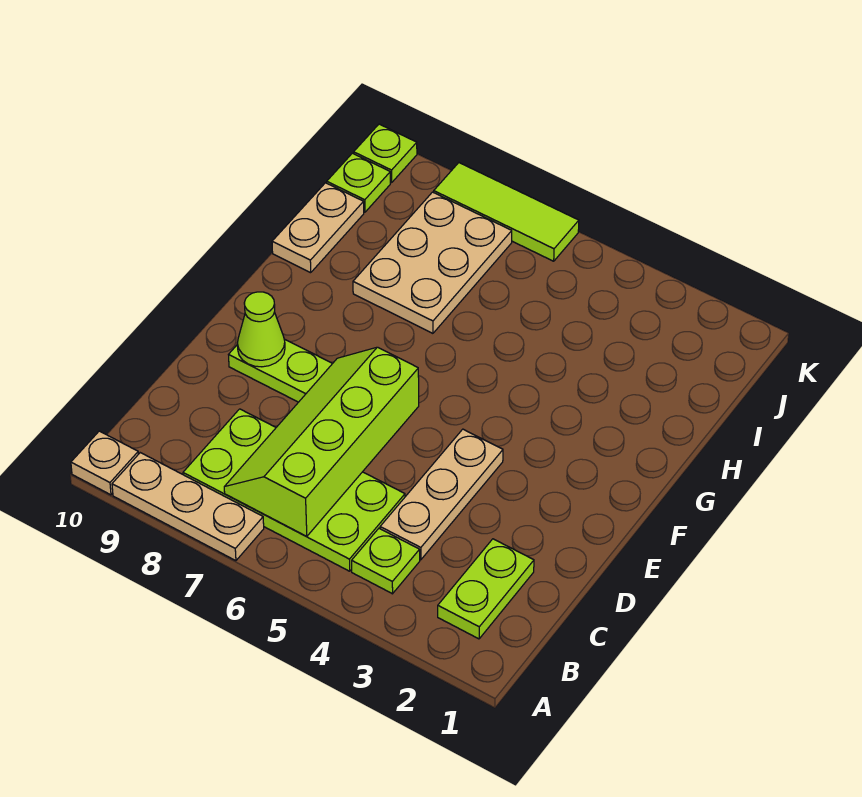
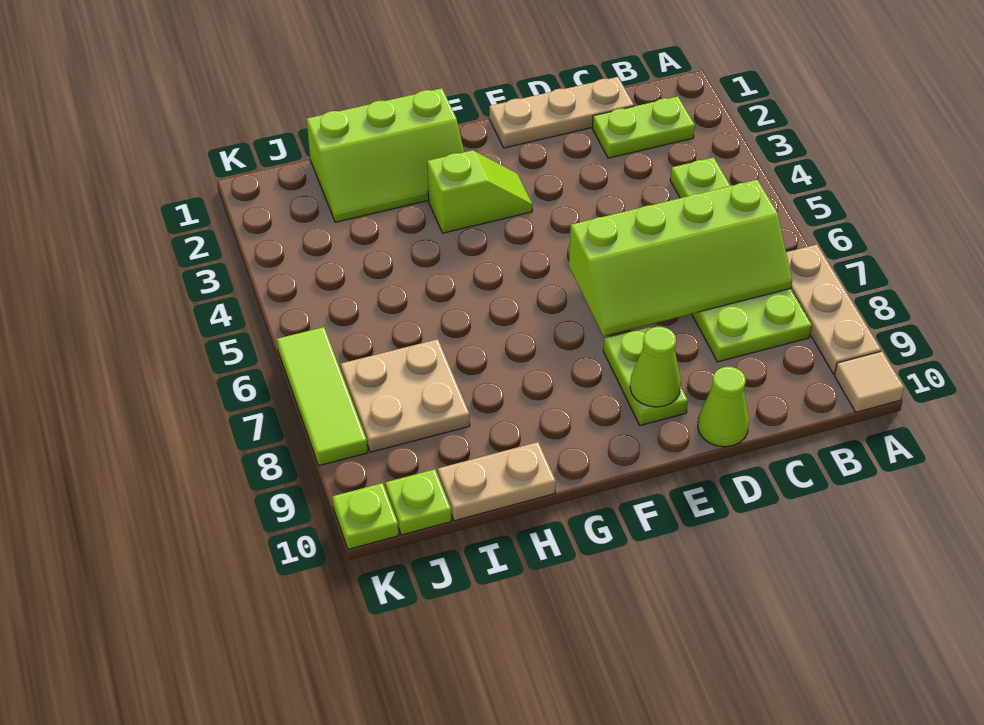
tan plate A10 level 1 -> tan tile A10 level 1
tan plate C4:E4 level 1 -> tan plate C1:E1 level 1
none -> lime cone D10 level 1
none -> lime slope F3:G3 level 1 top G
none -> lime slope G1:I2 level 1 top 1
tan plate H7:J8 level 1 -> tan plate I7:J8 level 1

